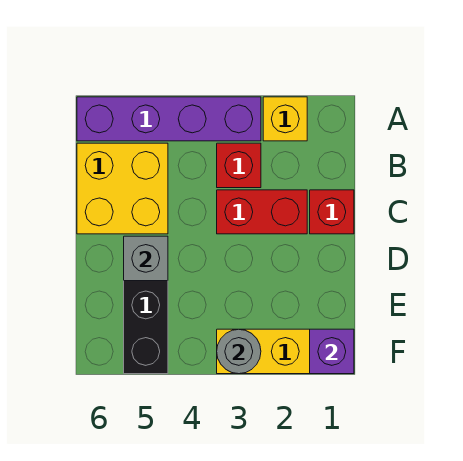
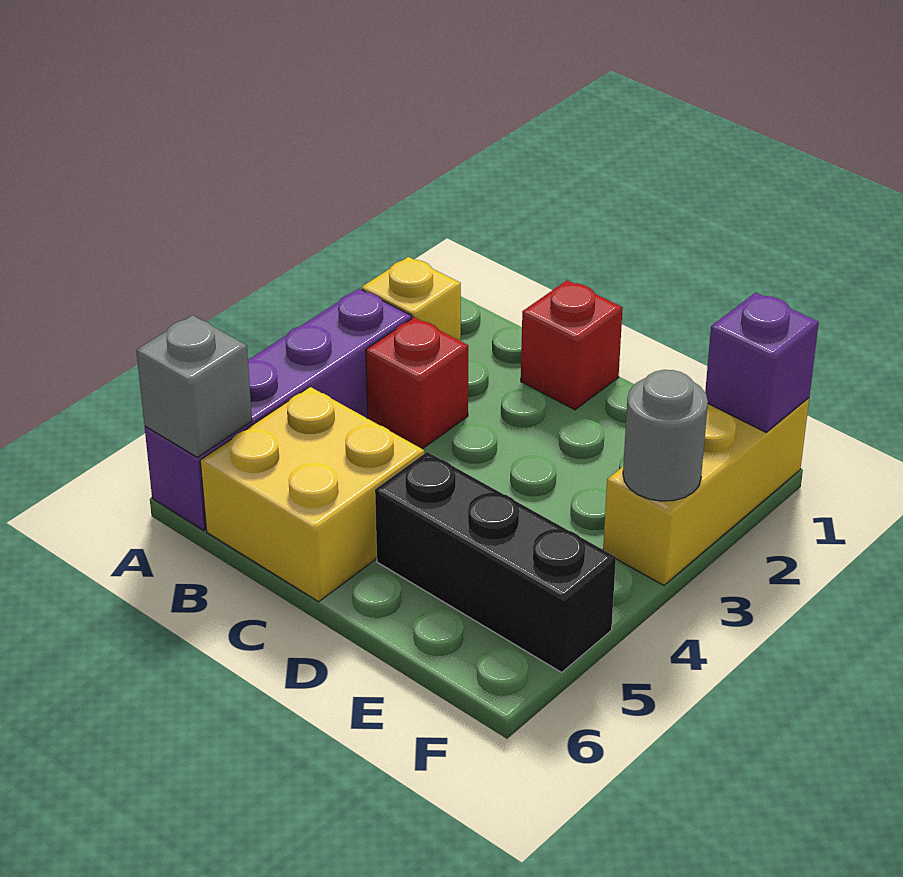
red brick C2:C3 level 1 -> none
grey brick D5 level 2 -> grey brick A6 level 2

